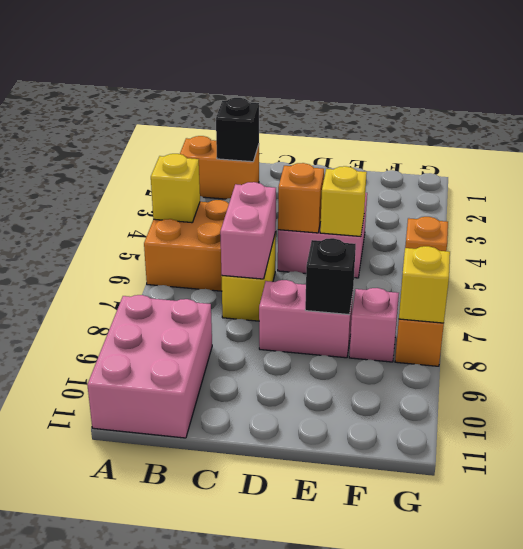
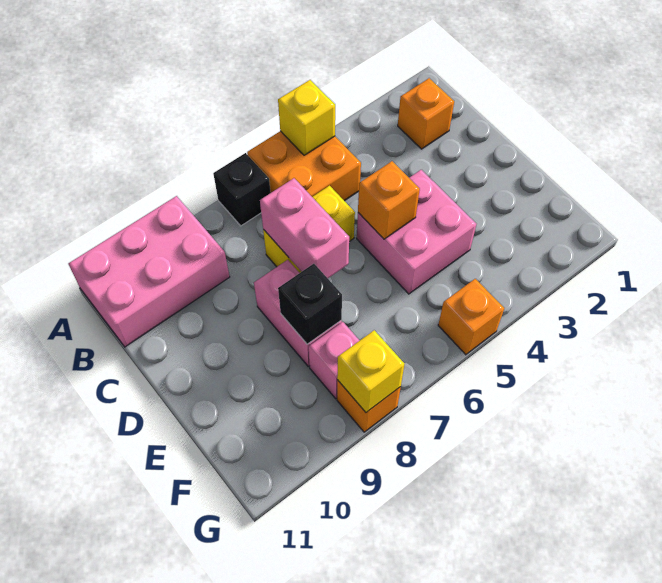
orange brick A2:B2 level 1 -> orange brick B2 level 1
black brick B2 level 2 -> black brick A7 level 1
pink brick C6:C7 level 2 -> pink brick C7:D7 level 2
yellow brick E5 level 2 -> none

